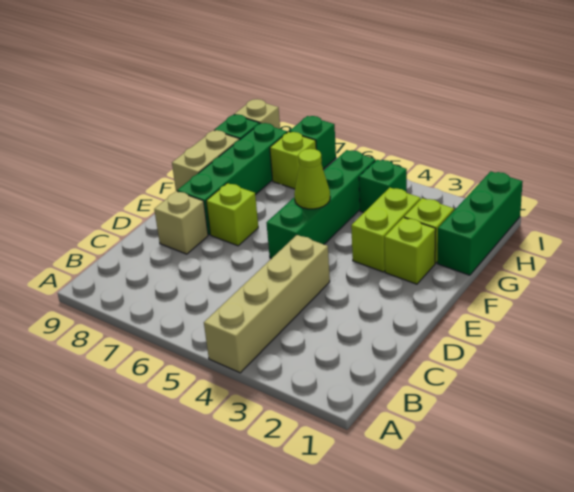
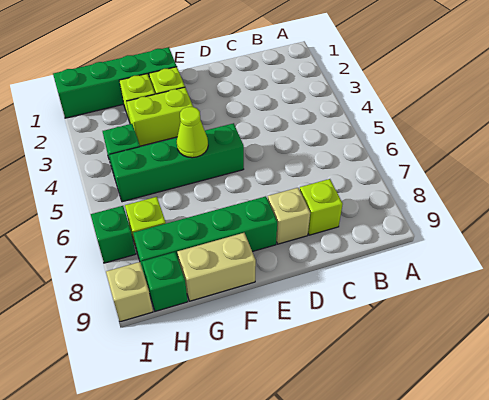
tan brick A4:D4 level 1 -> none
lime brick E7 level 1 -> lime brick C8 level 1
green brick G1:I1 level 1 -> green brick F1:I1 level 1

